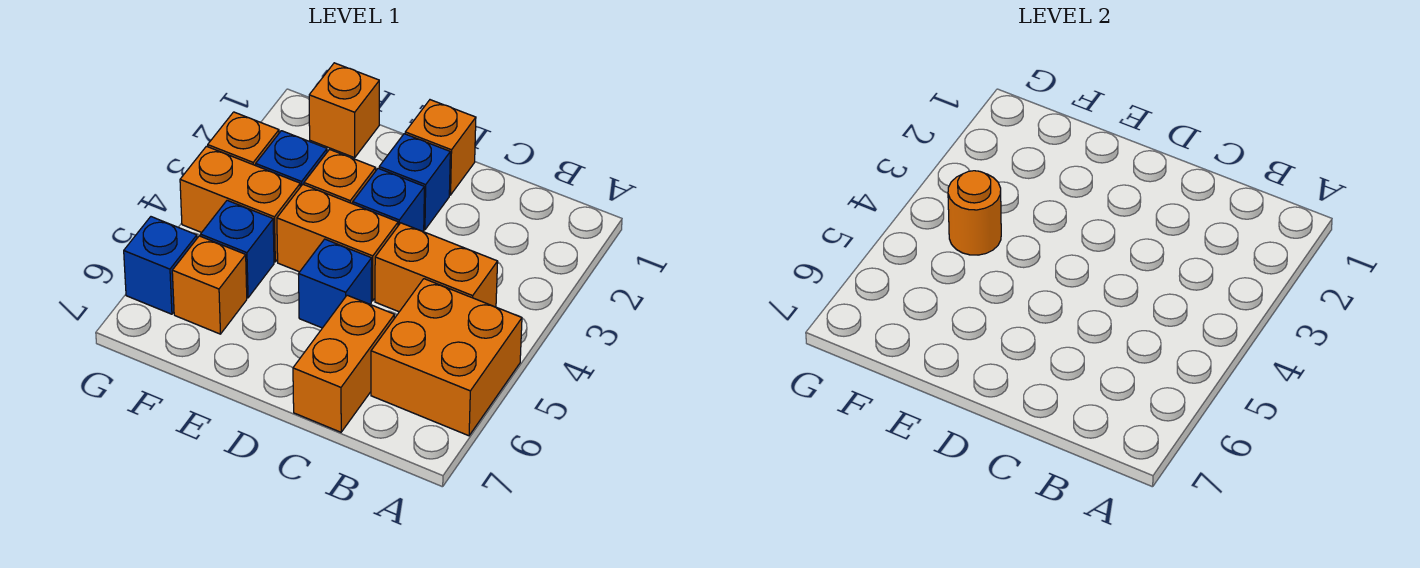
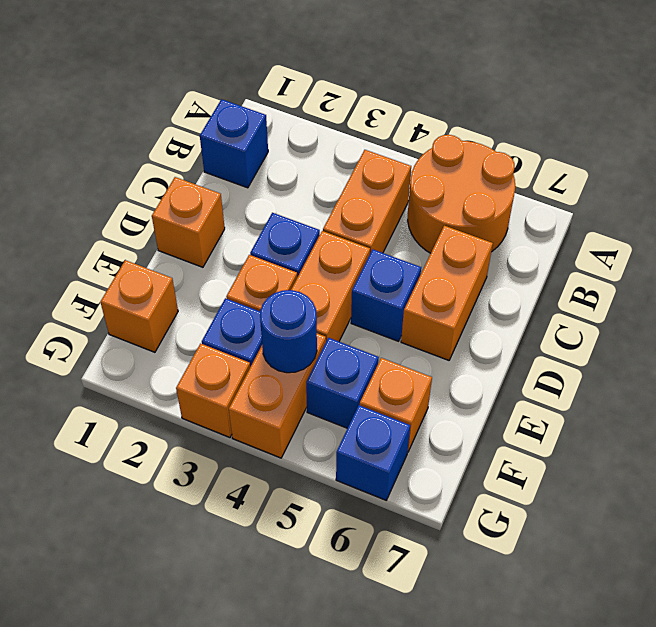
orange brick A5:B6 level 1 -> orange round brick A5:B6 level 1
orange brick C6:C7 level 1 -> orange brick C6:D6 level 1
blue brick D2 level 1 -> blue brick B1 level 1
orange round brick F4 level 2 -> blue round brick F4 level 2

